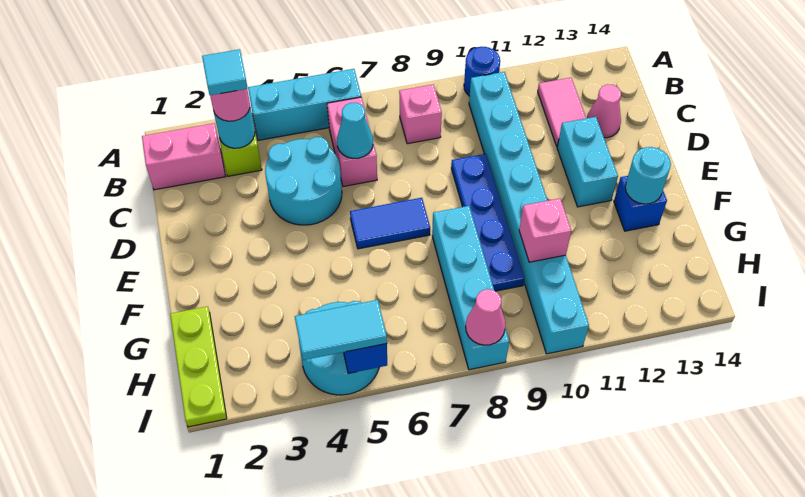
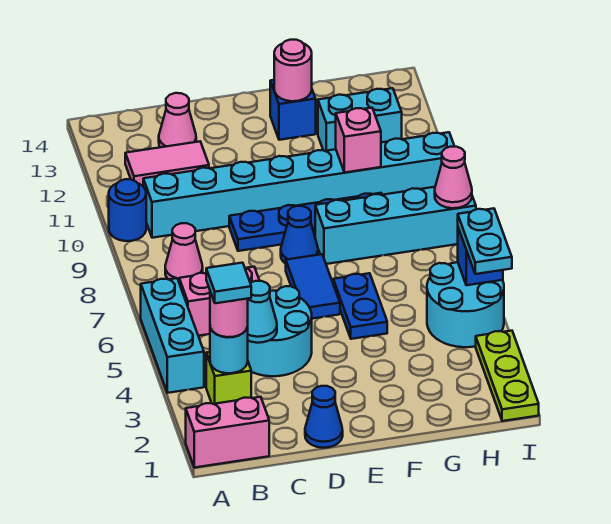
pink brick B1:B2 level 1 -> pink brick A1:B1 level 1
pink brick B8 level 1 -> pink cone B8 level 1
cyan cone C6 level 2 -> cyan cone C4 level 2
none -> blue cone D1 level 1
cyan brick D12:E12 level 1 -> cyan brick G12:H12 level 1
none -> blue cone E8 level 1
none -> blue plate F5:F6 level 1
cyan round brick F13 level 2 -> pink round brick F13 level 2
lime plate G1:I1 level 1 -> lime plate I1:I3 level 1
cyan tile I4:I5 level 3 -> cyan plate I4:I5 level 3

